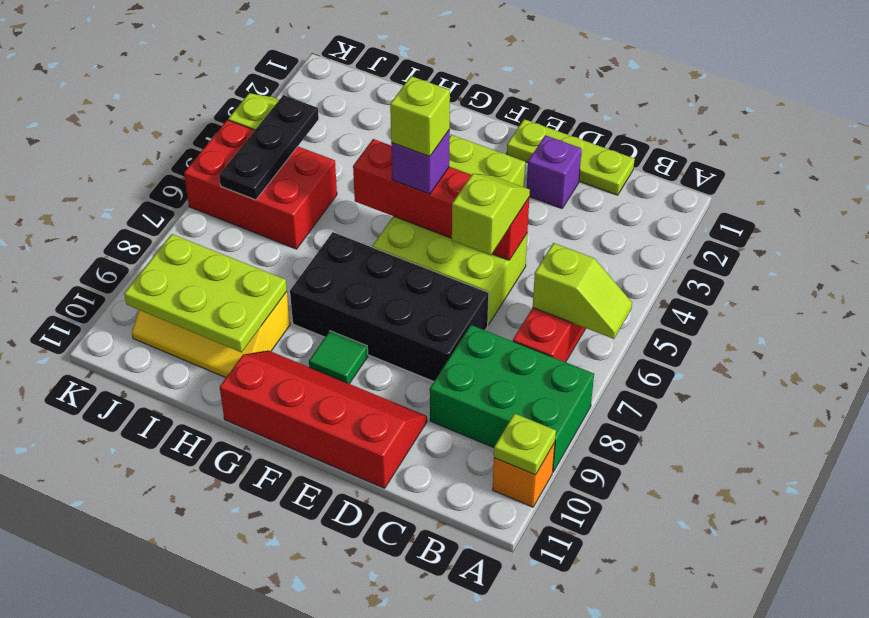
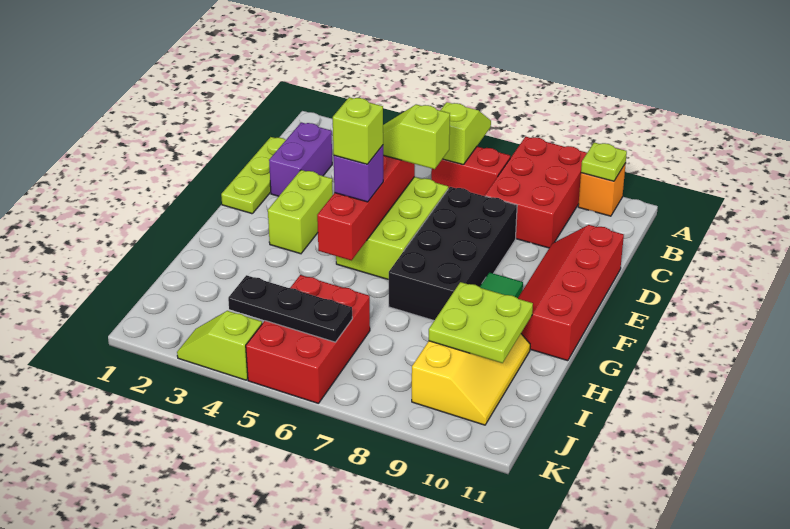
green brick A8:C9 level 1 -> red brick A8:C9 level 1
purple brick D2 level 1 -> purple brick C2:D2 level 1
lime plate H9:J10 level 2 -> lime plate H9:I10 level 2

